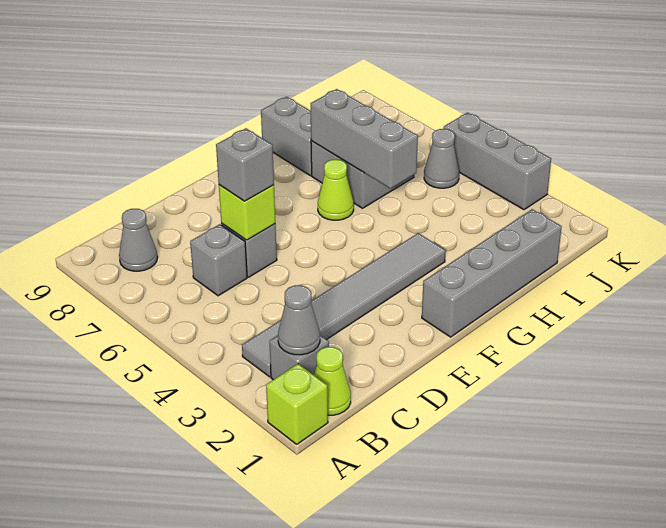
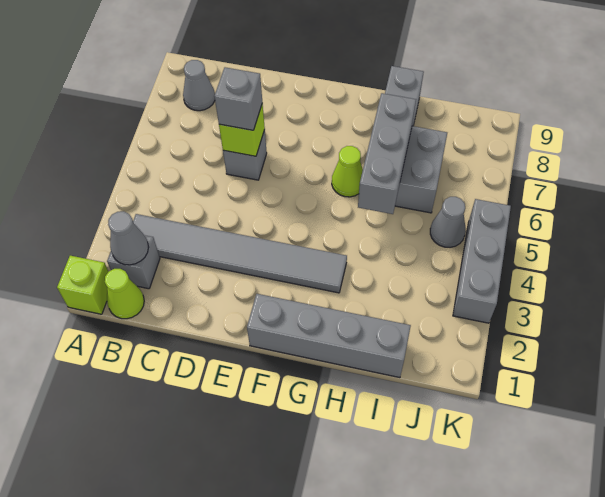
grey brick C6 level 1 -> none

